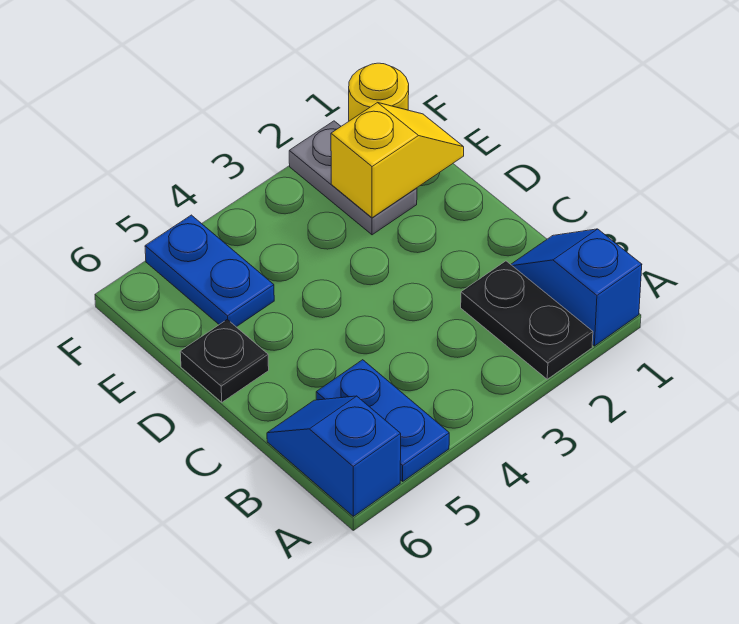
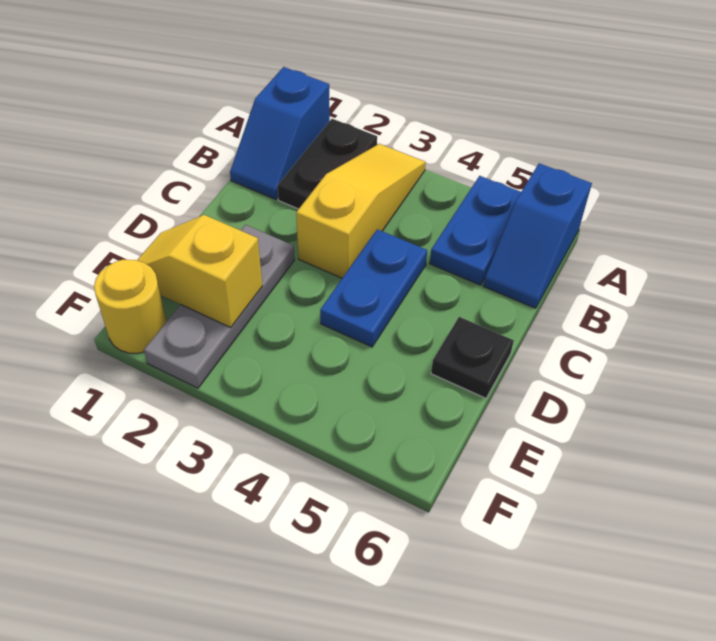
none -> yellow slope A3:C3 level 1 top C
grey plate E2:F2 level 1 -> grey plate D2:F2 level 1
blue plate E5:F5 level 1 -> blue plate C4:D4 level 1

